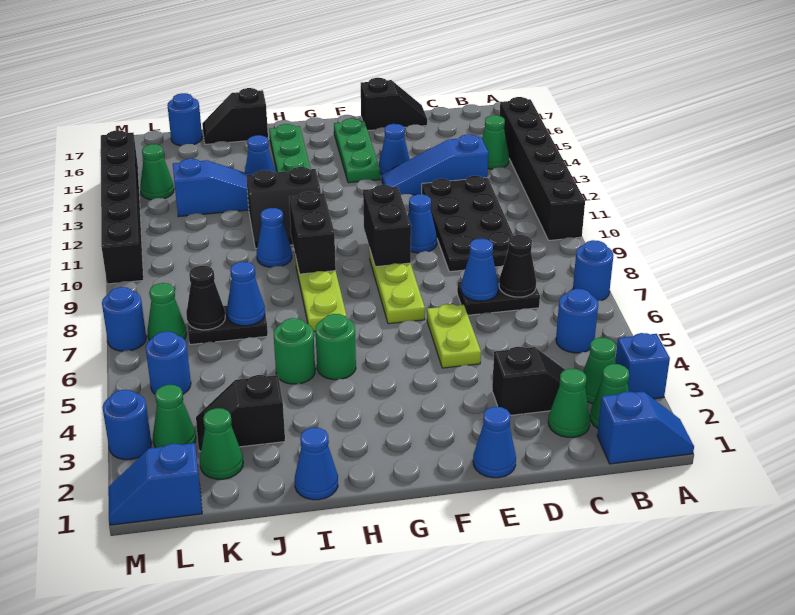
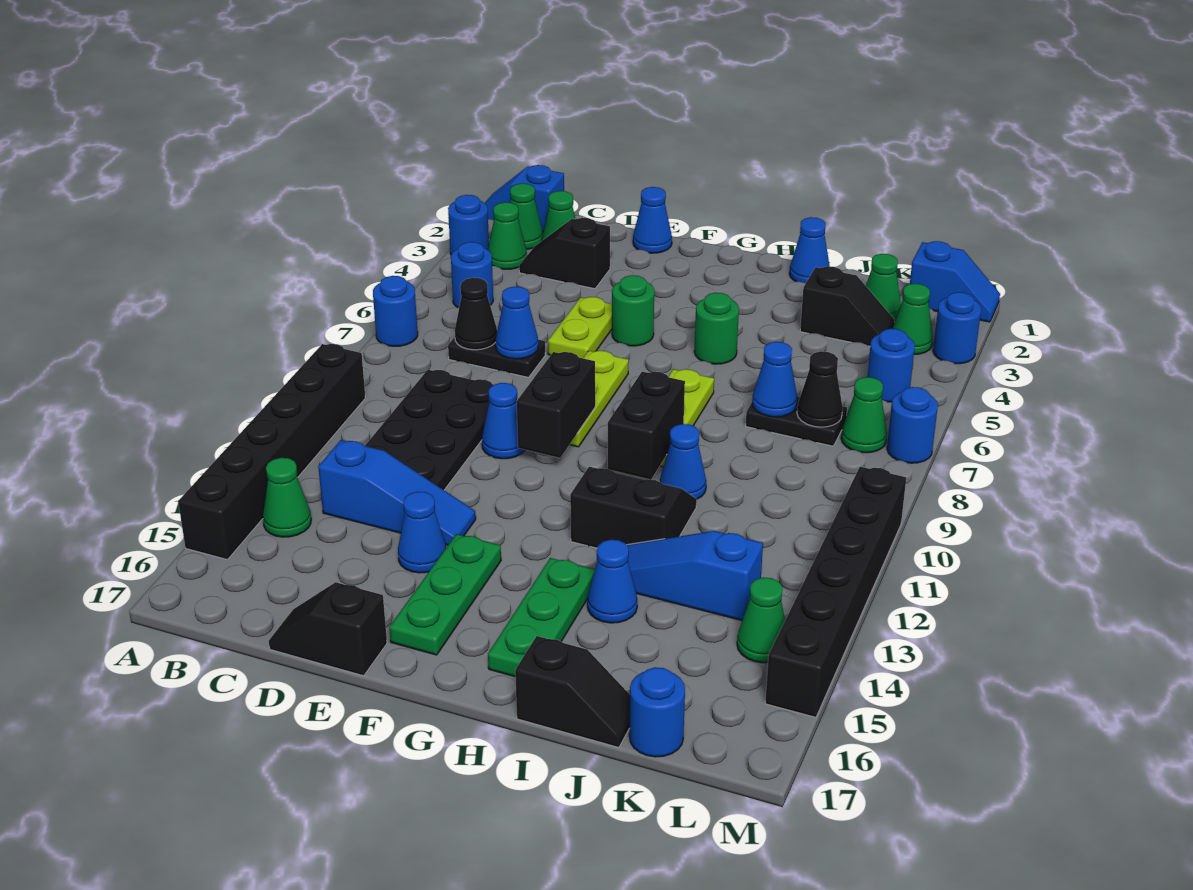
blue brick A3 level 1 -> blue round brick A3 level 1
green round brick I5 level 1 -> green round brick F5 level 1

